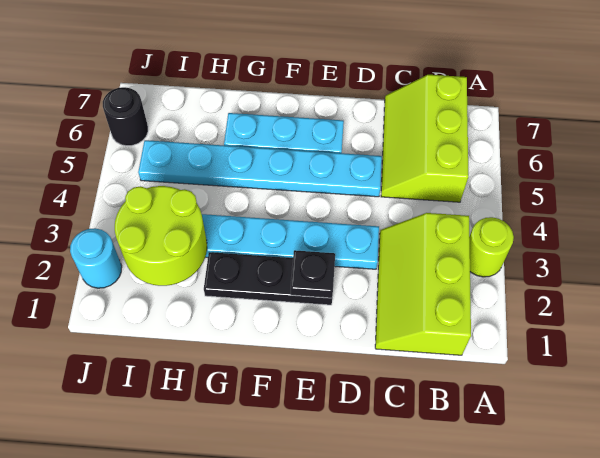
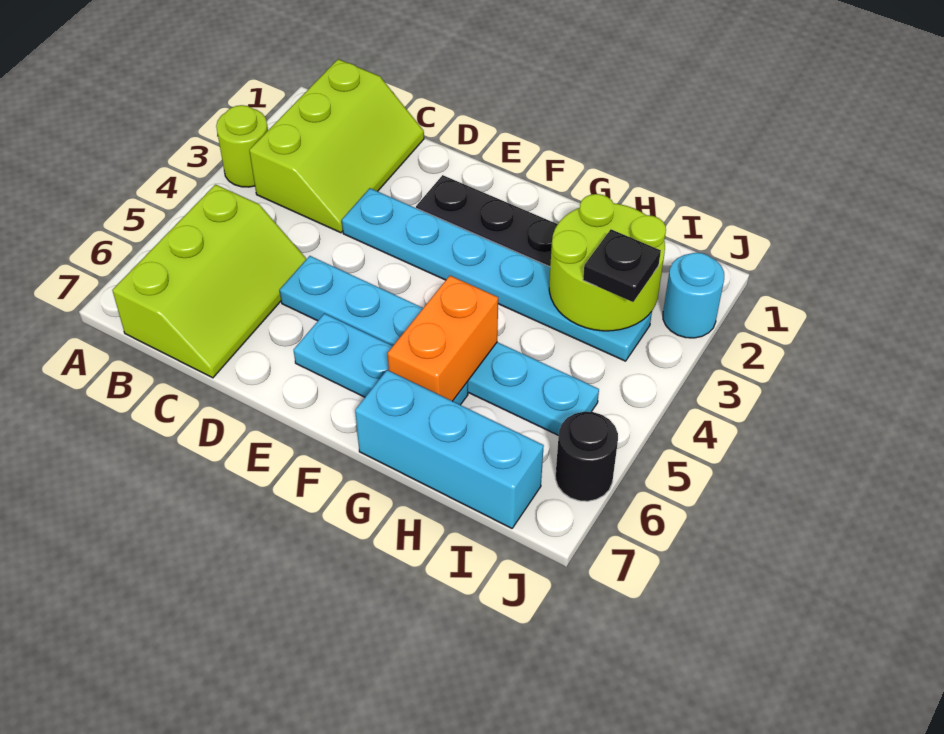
black plate E2 level 2 -> black plate I3 level 3
none -> orange brick G5:G6 level 2
none -> cyan brick G7:I7 level 1

